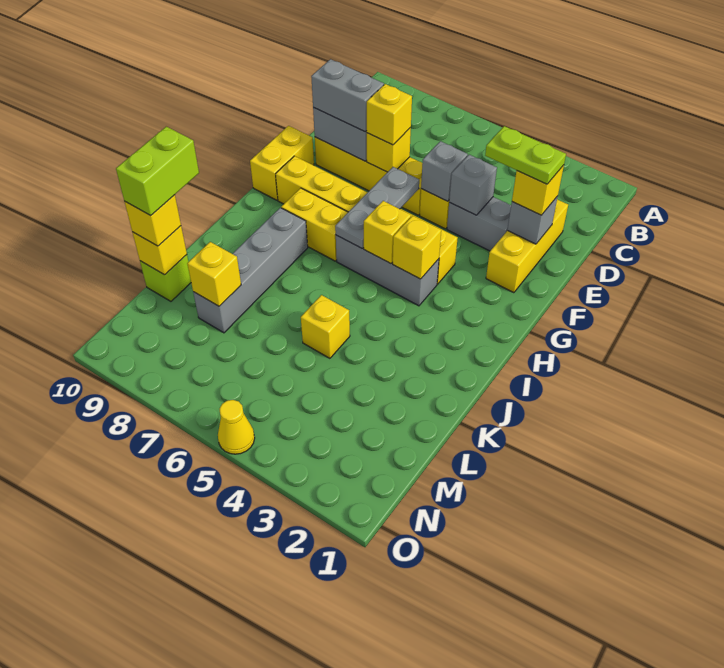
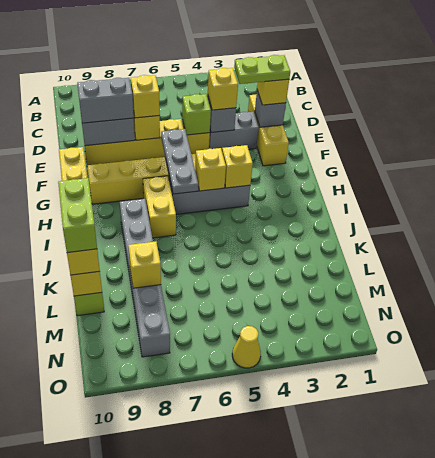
grey brick E5 level 2 -> lime brick E5 level 2
yellow brick H7:H8 level 1 -> yellow brick H7:I7 level 1
grey brick I8:L8 level 1 -> grey brick I8:N8 level 1
yellow brick K5 level 1 -> yellow brick E4 level 3

